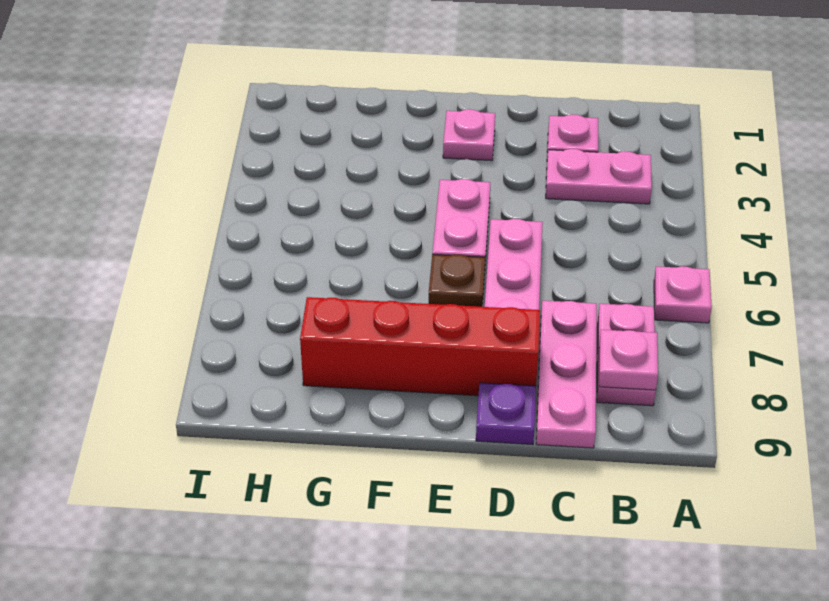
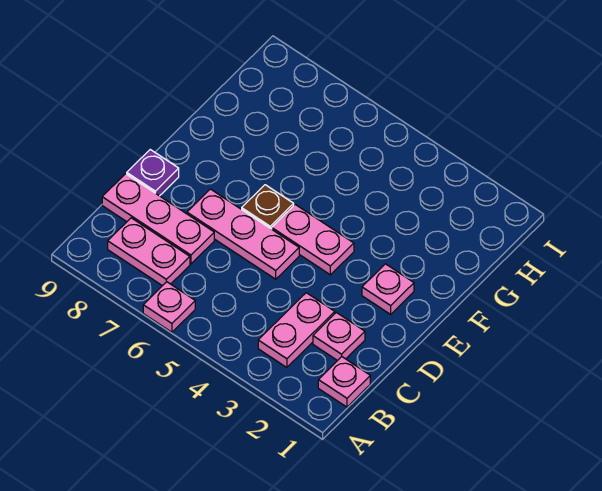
pink plate B8 level 2 -> pink plate B1 level 1
red brick D8:G8 level 1 -> none

